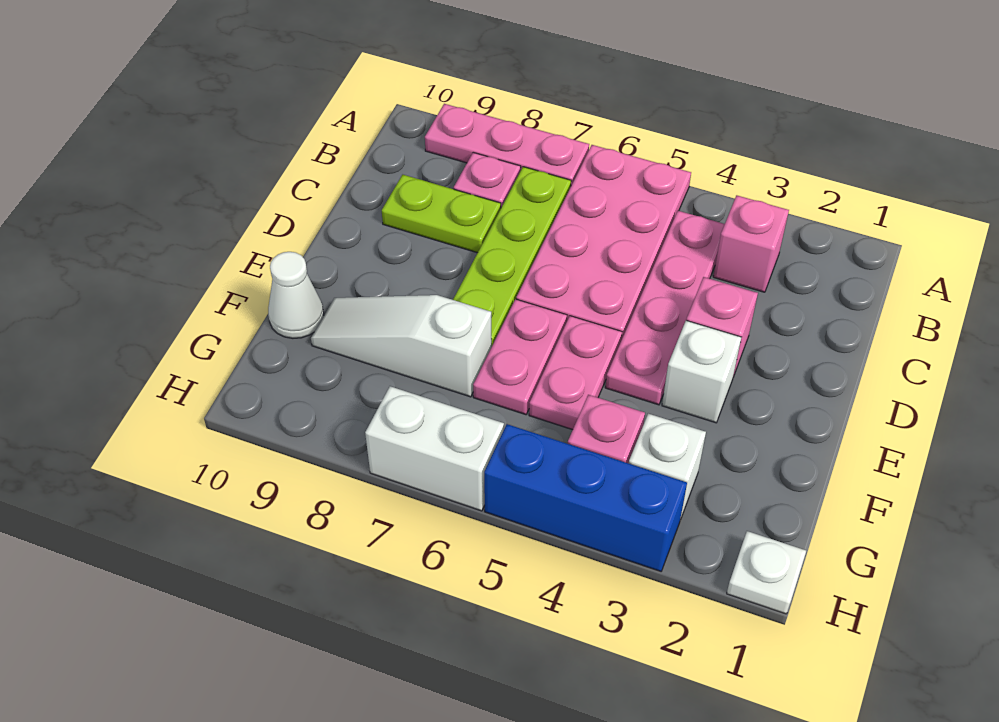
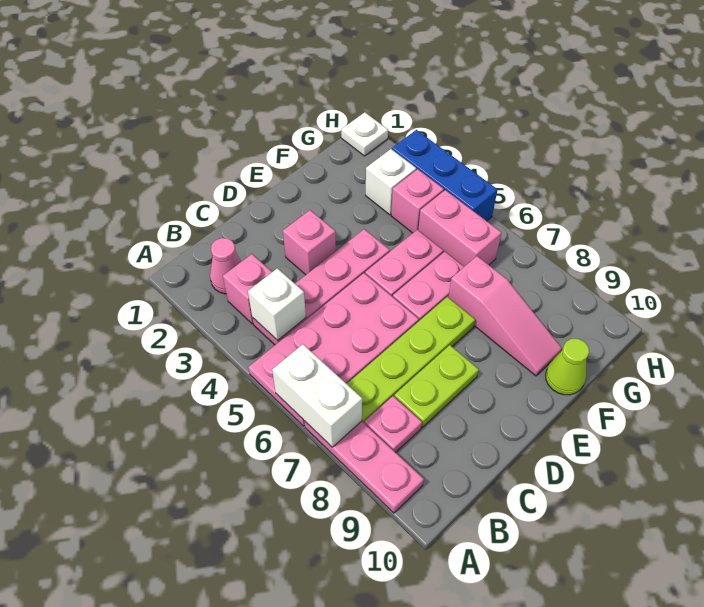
none -> pink cone B2 level 1
lime plate C8:C9 level 1 -> lime plate C8:D8 level 1
white brick E3 level 1 -> white brick B4 level 2
white slope F7:F9 level 1 top 7 -> pink slope F7:F9 level 1 top 7
white cone F10 level 1 -> lime cone F10 level 1
none -> pink brick G5:G6 level 1
white brick H6:H7 level 1 -> white brick A6:A7 level 2

